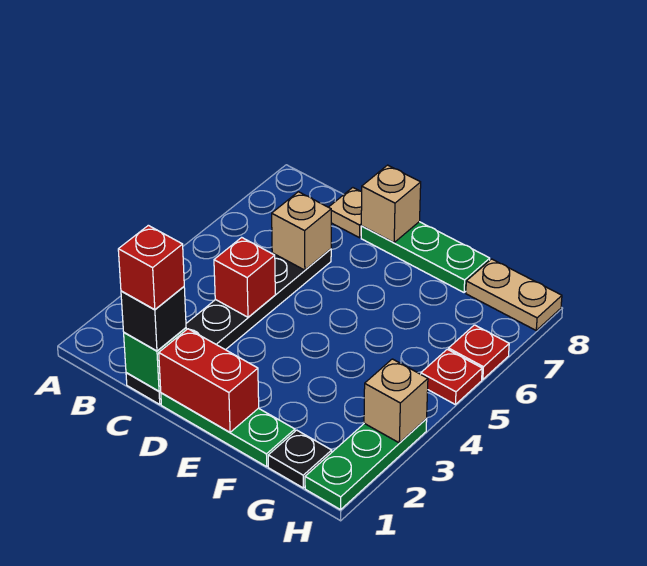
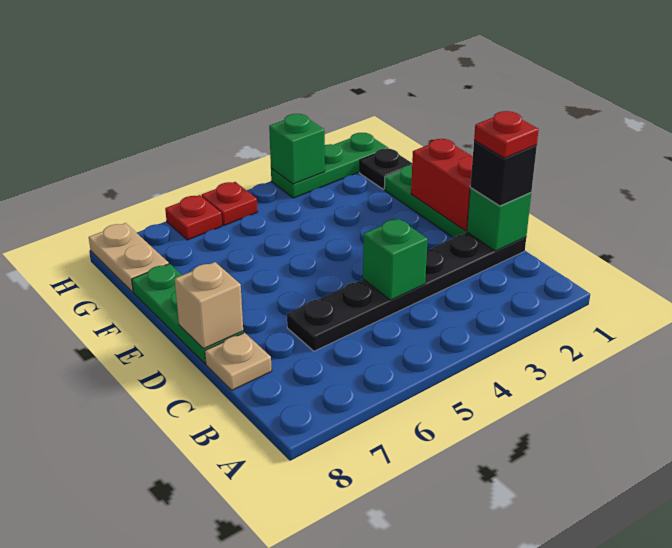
red brick C1 level 4 -> red plate C1 level 4
red brick C4 level 2 -> green brick C4 level 2
tan brick C6 level 2 -> none
tan brick H3 level 2 -> green brick H3 level 2

